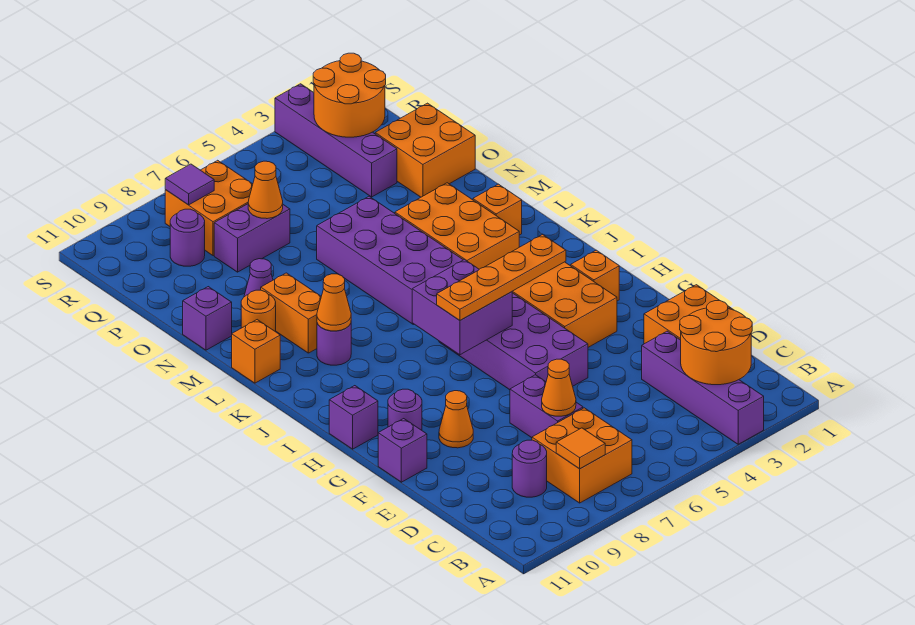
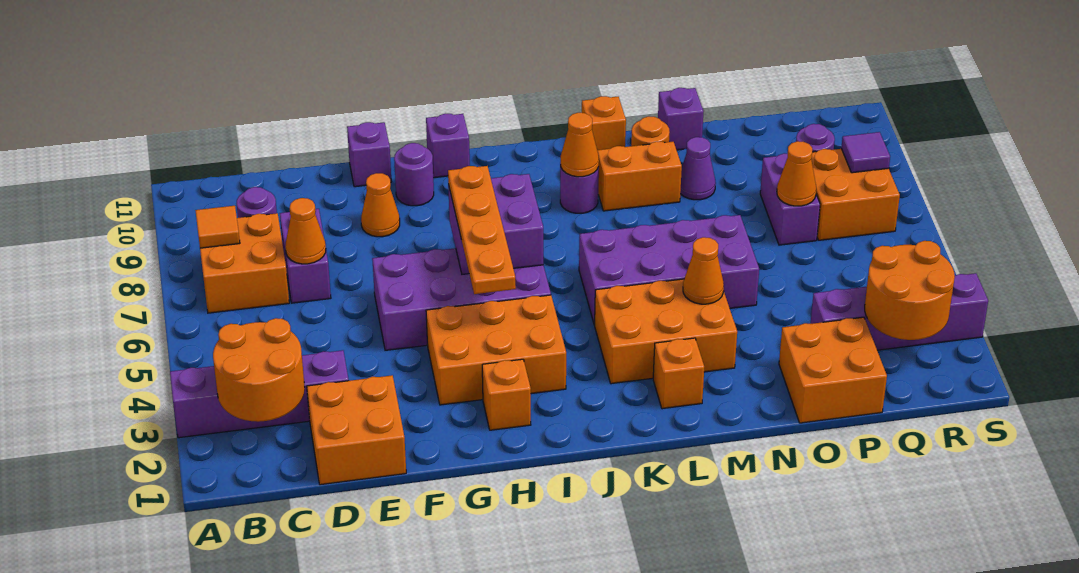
purple brick D7:E7 level 1 -> purple brick D7:D8 level 1
none -> orange cone M4 level 2

